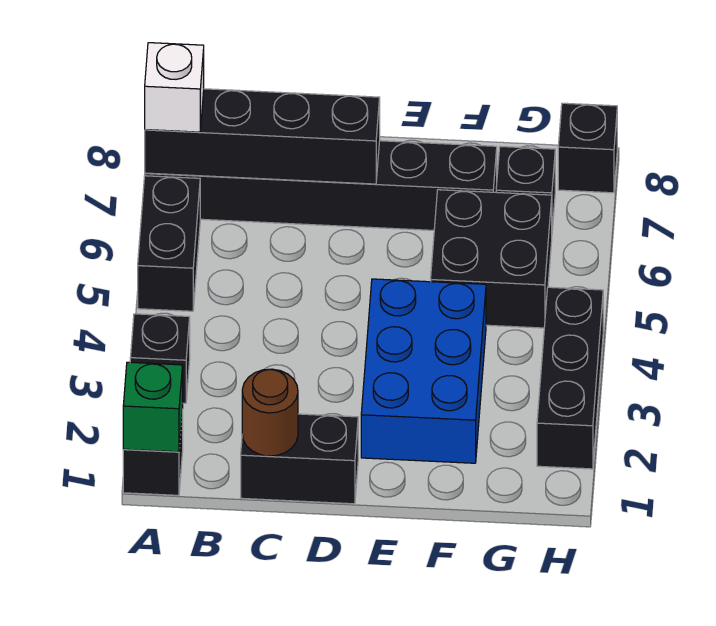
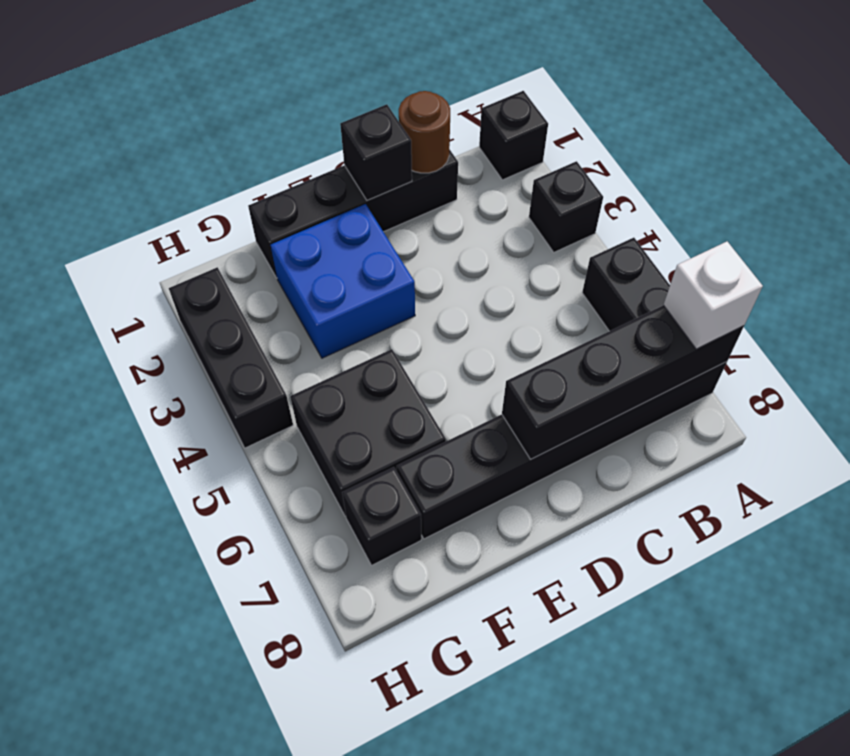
green brick A1 level 2 -> none
black brick C1:D1 level 1 -> black brick C1:F1 level 1
blue brick E2:F4 level 1 -> blue brick E2:F3 level 1
black brick H8 level 1 -> black brick D1 level 2

